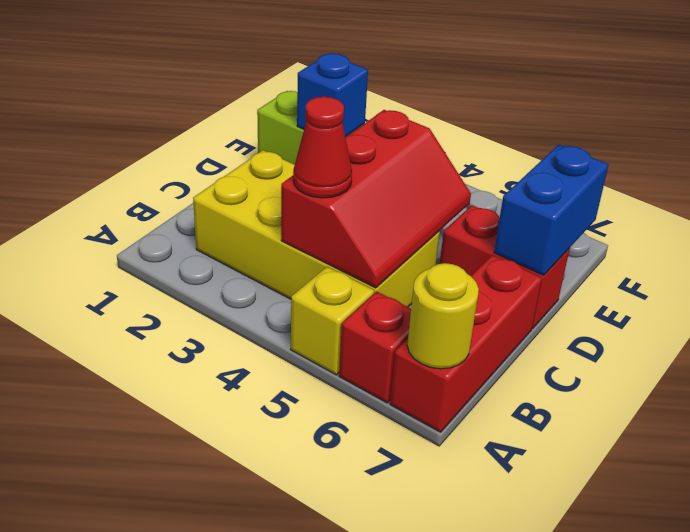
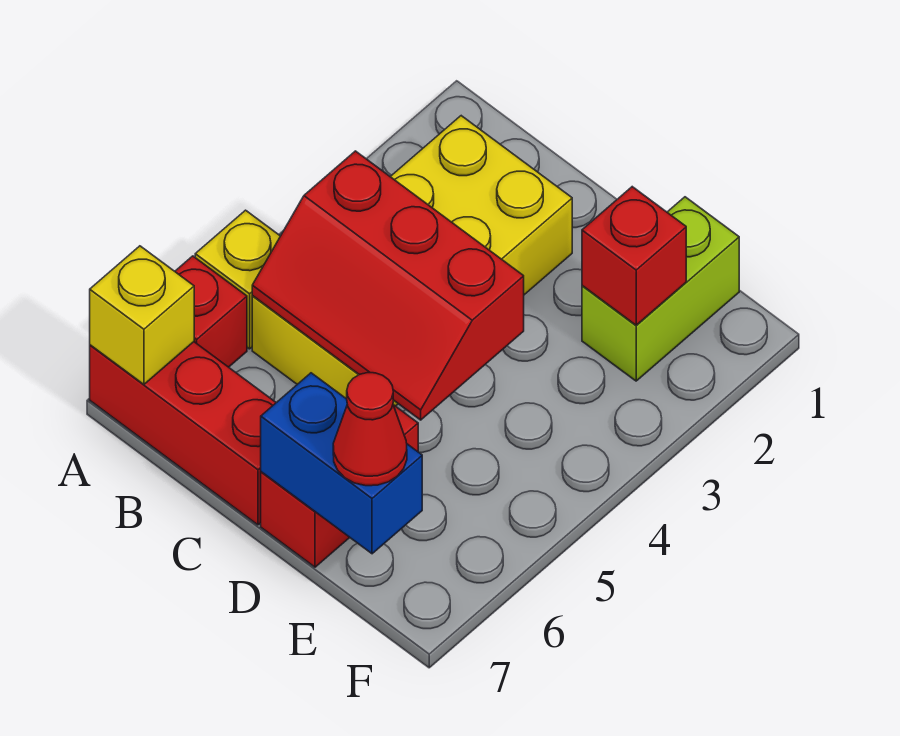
yellow round brick A7 level 2 -> yellow brick A7 level 2
red cone B4 level 3 -> red cone E7 level 3
blue brick E2 level 2 -> red brick E2 level 2

